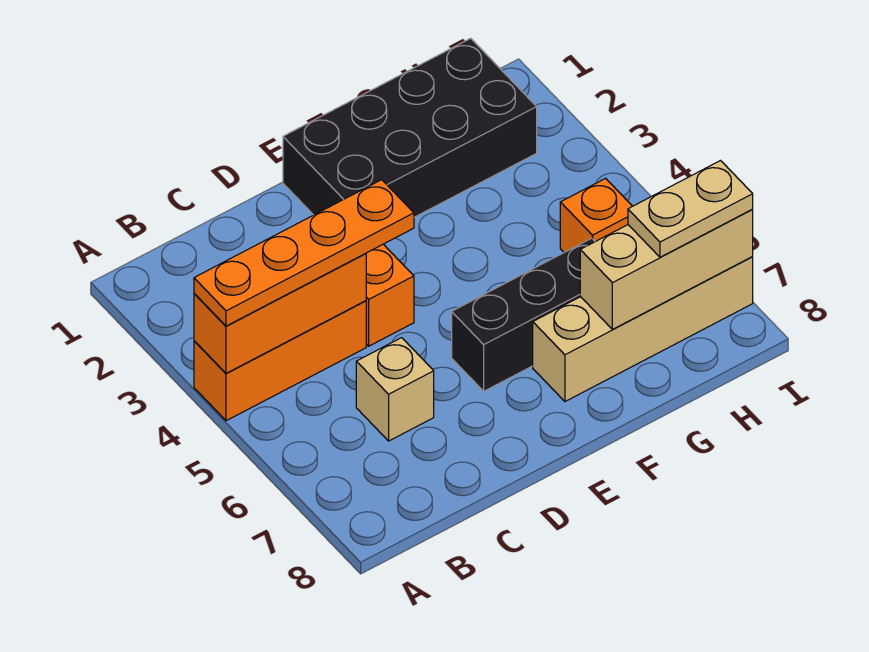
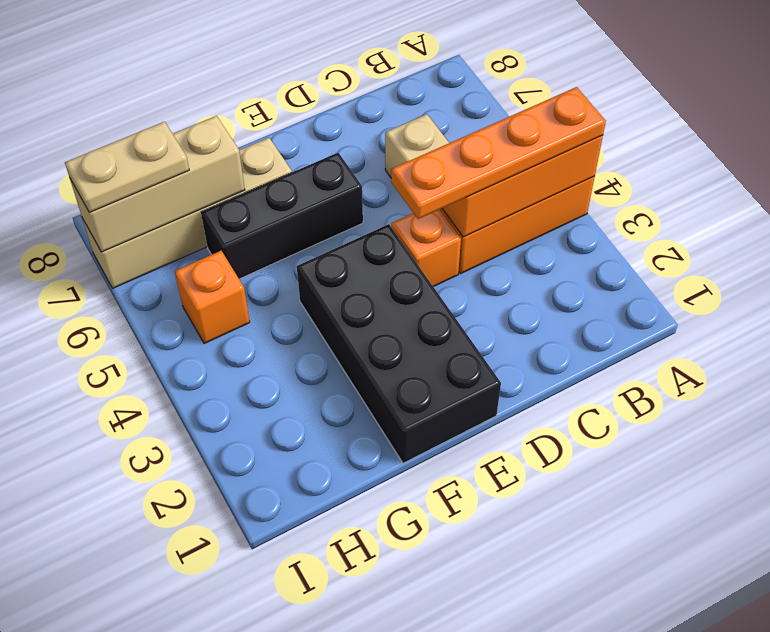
black brick E1:H2 level 1 -> black brick E1:F4 level 1

